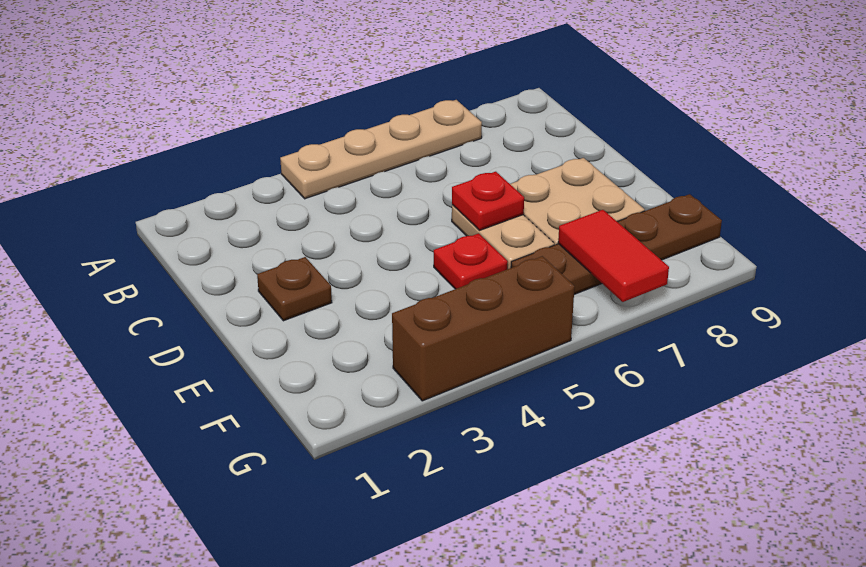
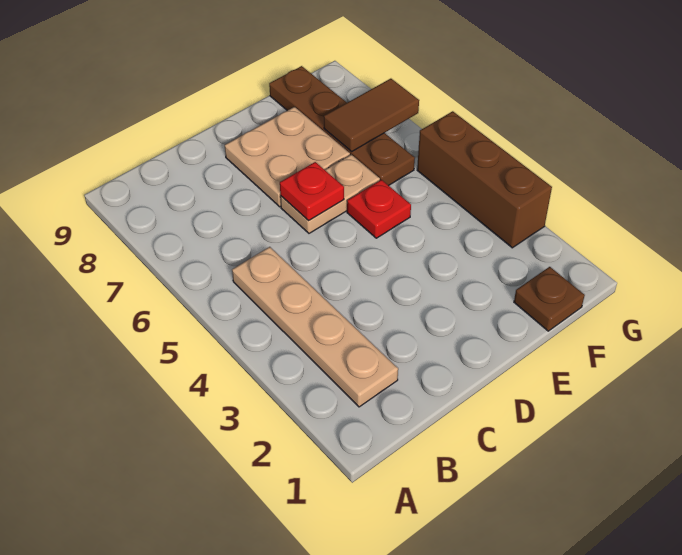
tan plate A4:A7 level 1 -> tan plate B2:B5 level 1
brown plate D2 level 1 -> brown plate F1 level 1
red tile F7:G7 level 2 -> brown tile F7:G7 level 2

